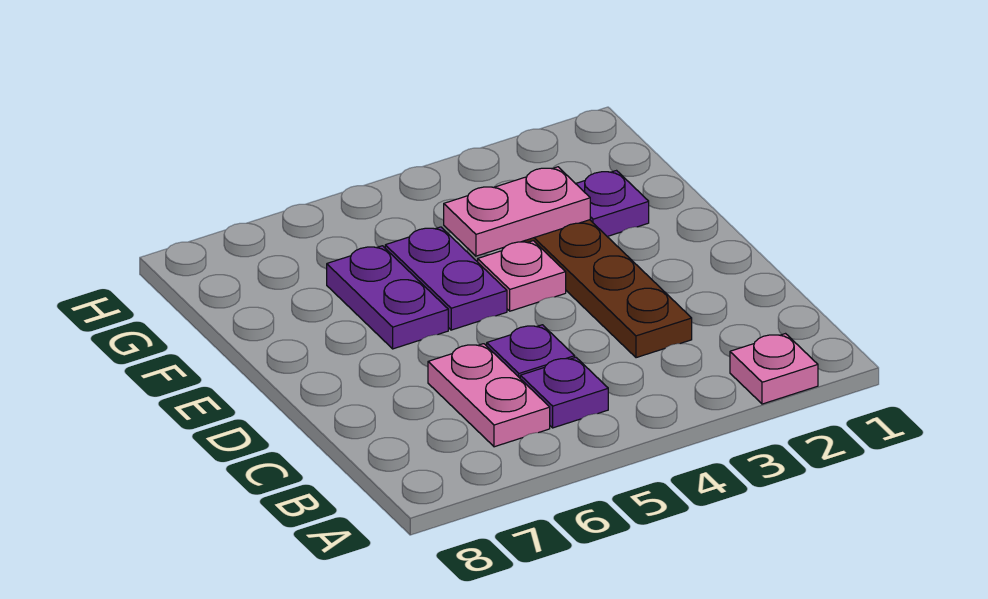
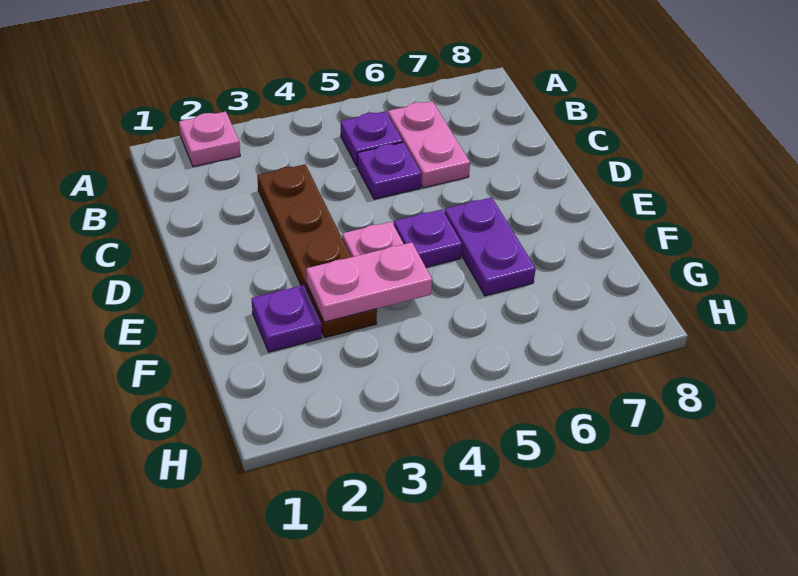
purple plate E5:F5 level 1 -> purple plate E5 level 1

